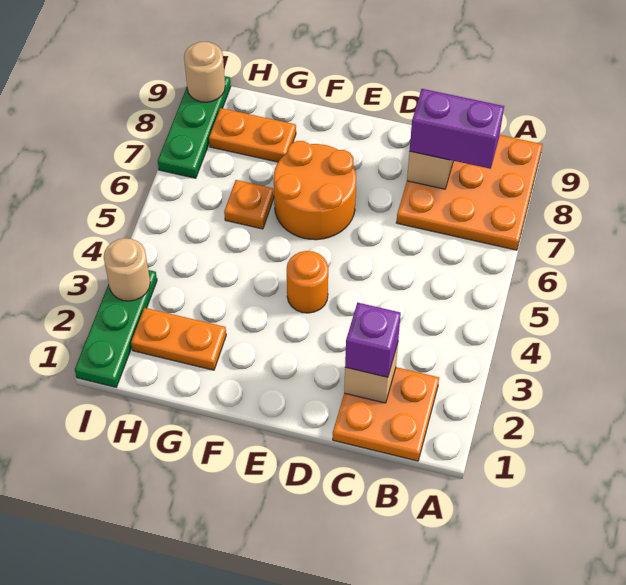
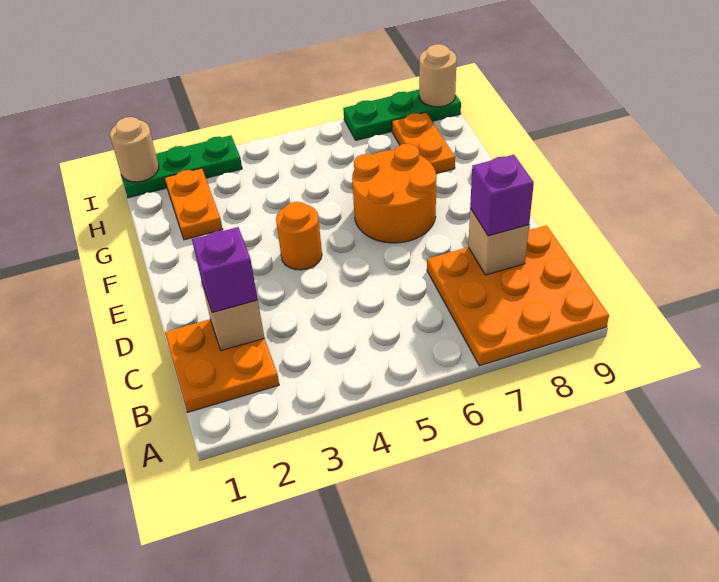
purple brick B8:C8 level 3 -> purple brick C8 level 3
orange plate G6 level 1 -> none
tan round brick I3 level 2 -> tan round brick I1 level 2

